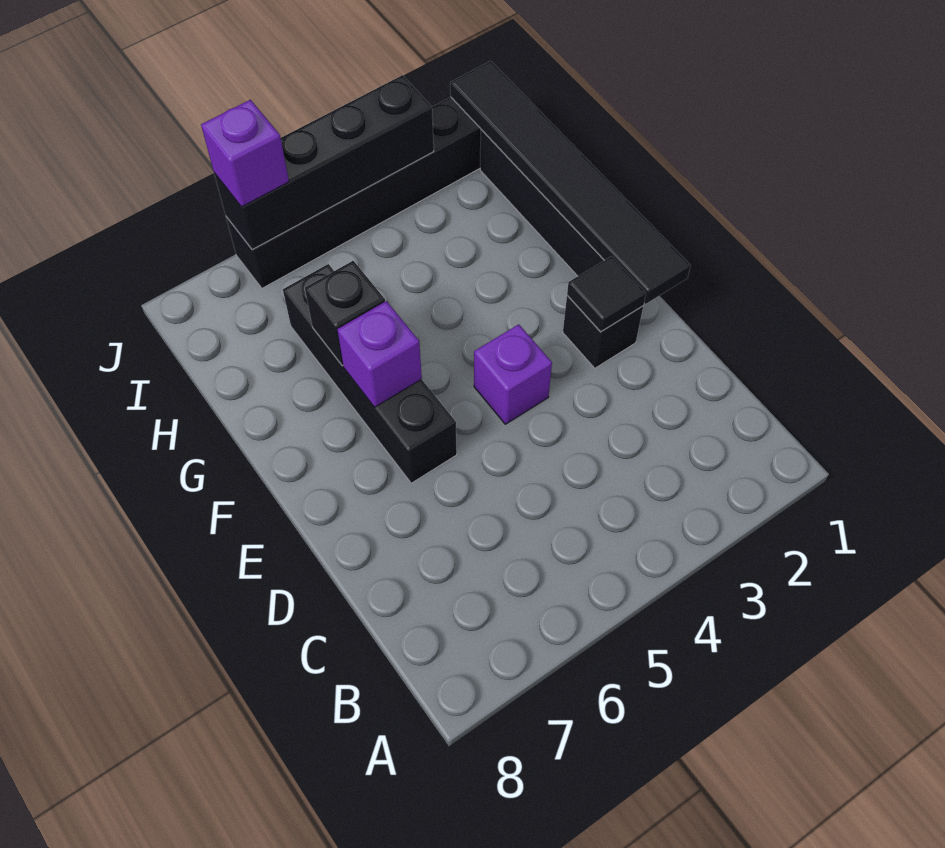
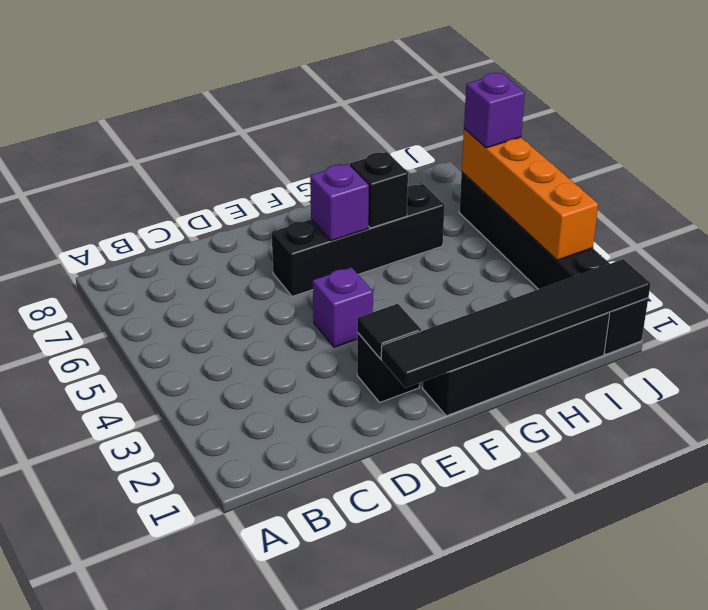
black brick J3:J6 level 2 -> orange brick J3:J6 level 2

